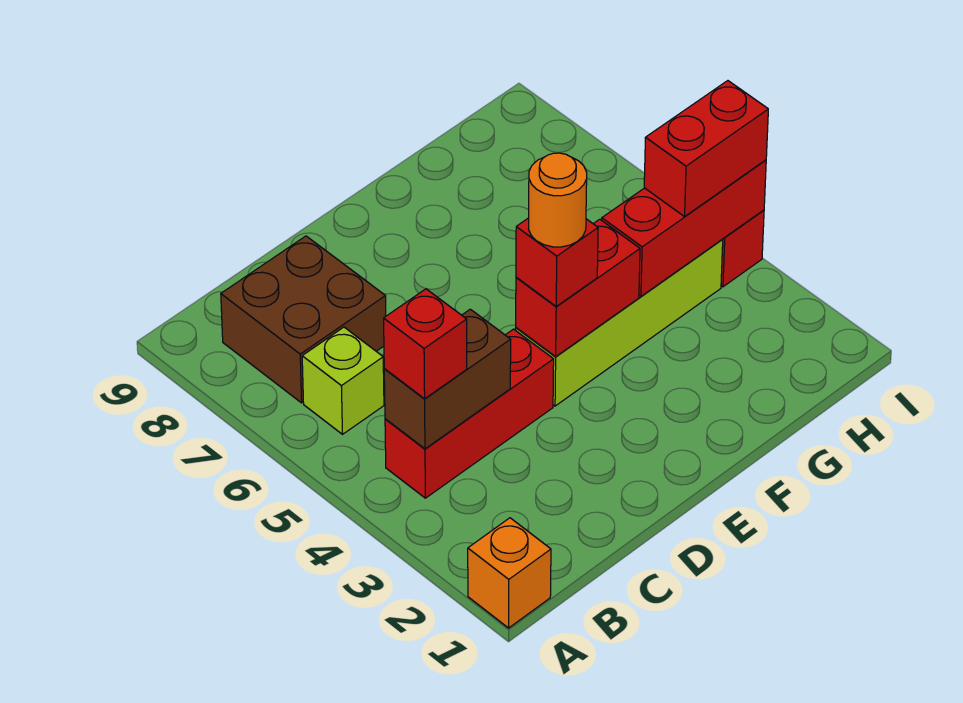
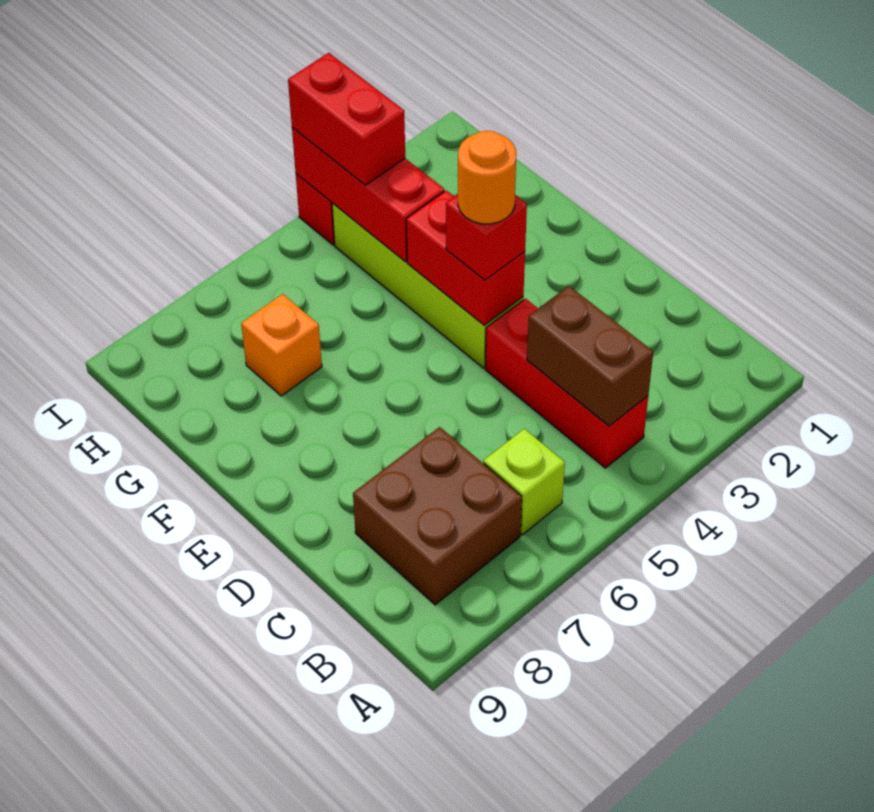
orange brick A1 level 1 -> orange brick G7 level 1
red brick B4 level 3 -> none

